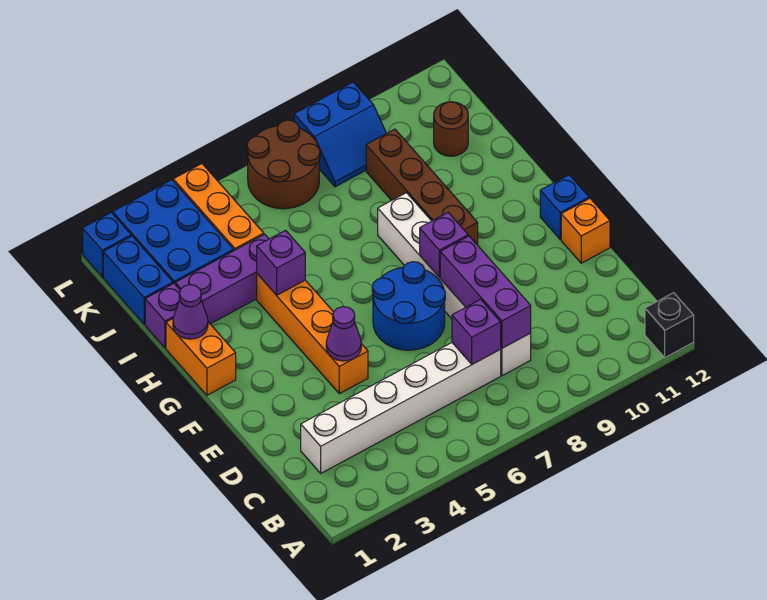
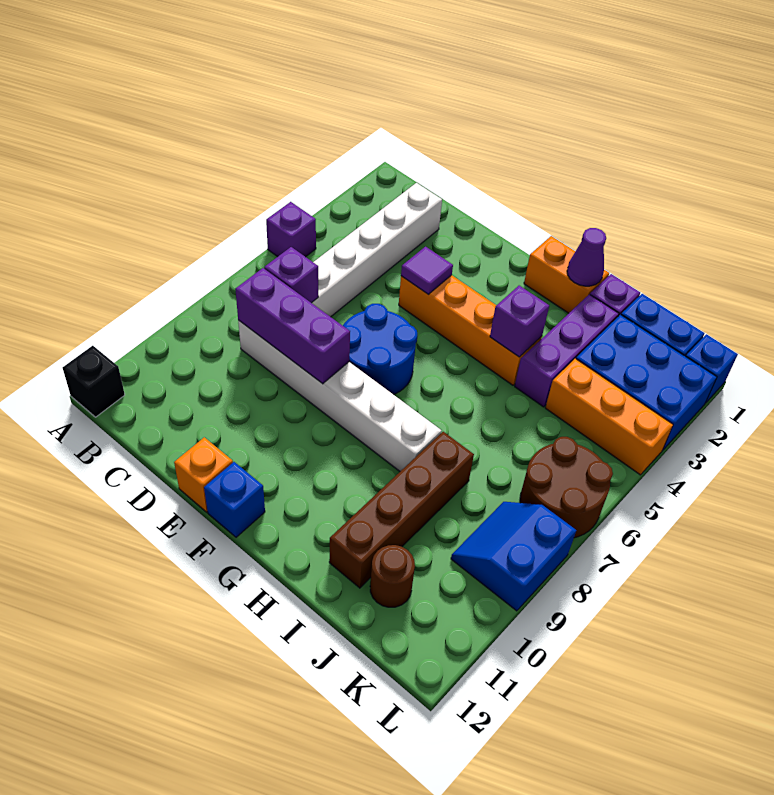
purple cone E4 level 2 -> purple tile E4 level 2
purple brick F8 level 2 -> purple brick A5 level 1
brown brick G9:J9 level 1 -> brown brick I8:I11 level 1

